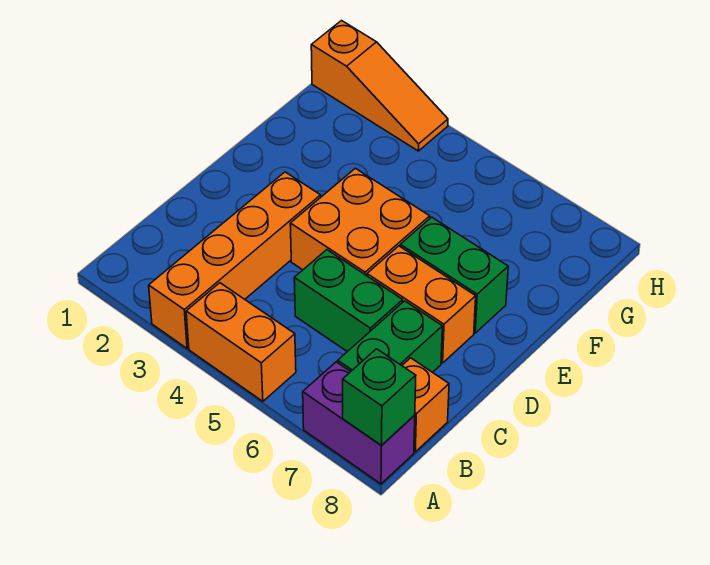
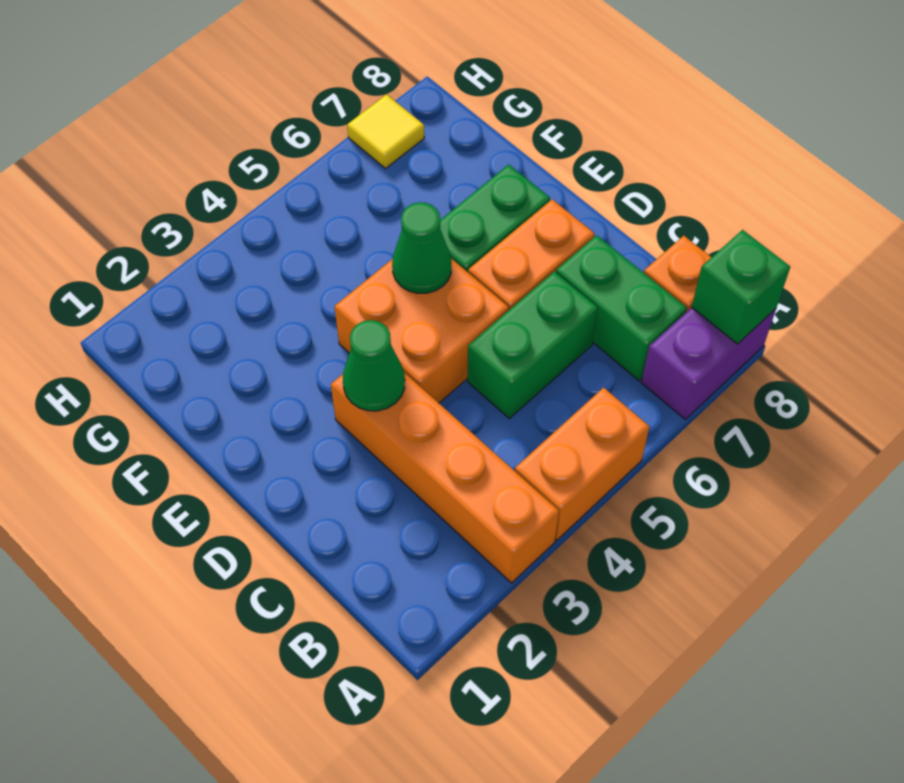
none -> green cone D3 level 2
none -> green cone E5 level 2
orange slope H1:H3 level 1 top 1 -> none
none -> yellow tile H7 level 1

